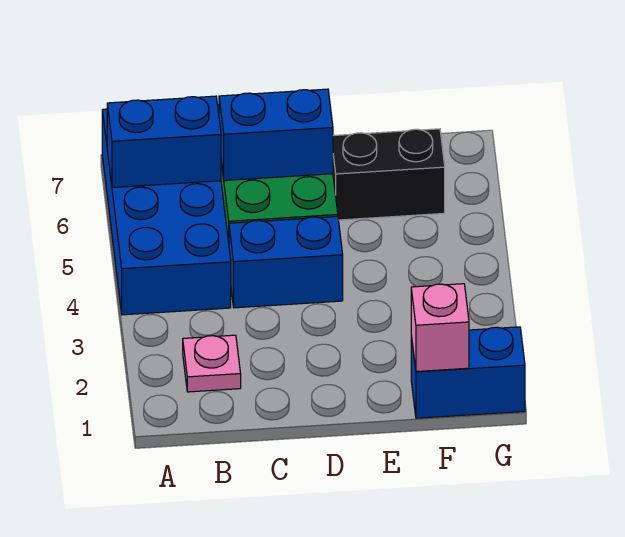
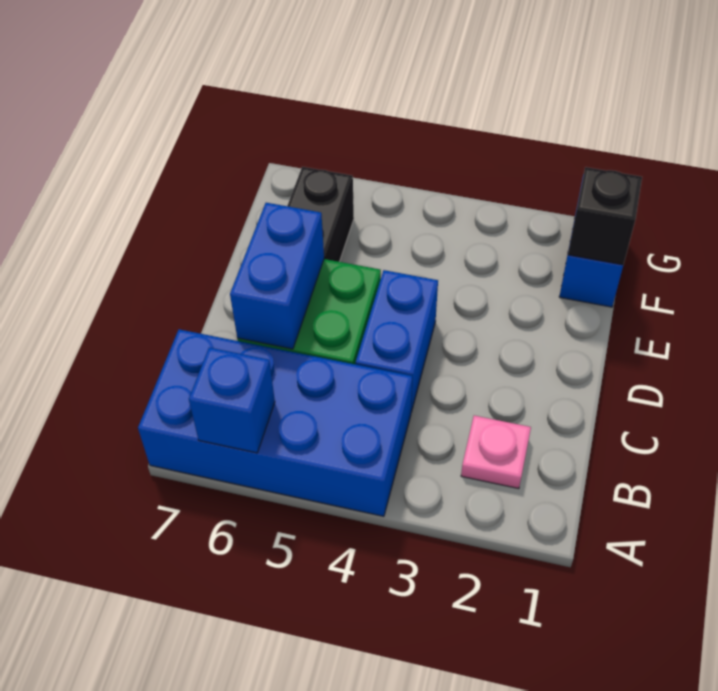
blue brick A6:B6 level 2 -> blue brick A6 level 2
pink brick F1 level 2 -> black brick F1 level 2

